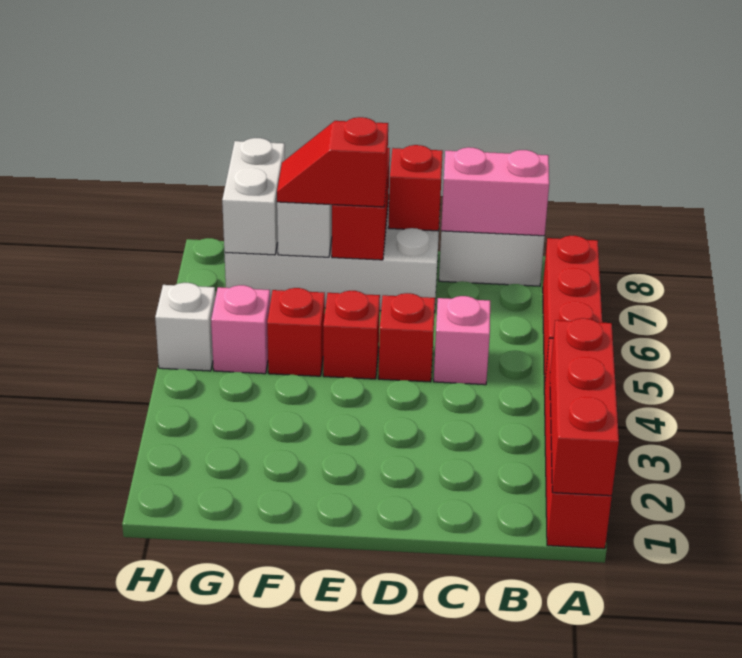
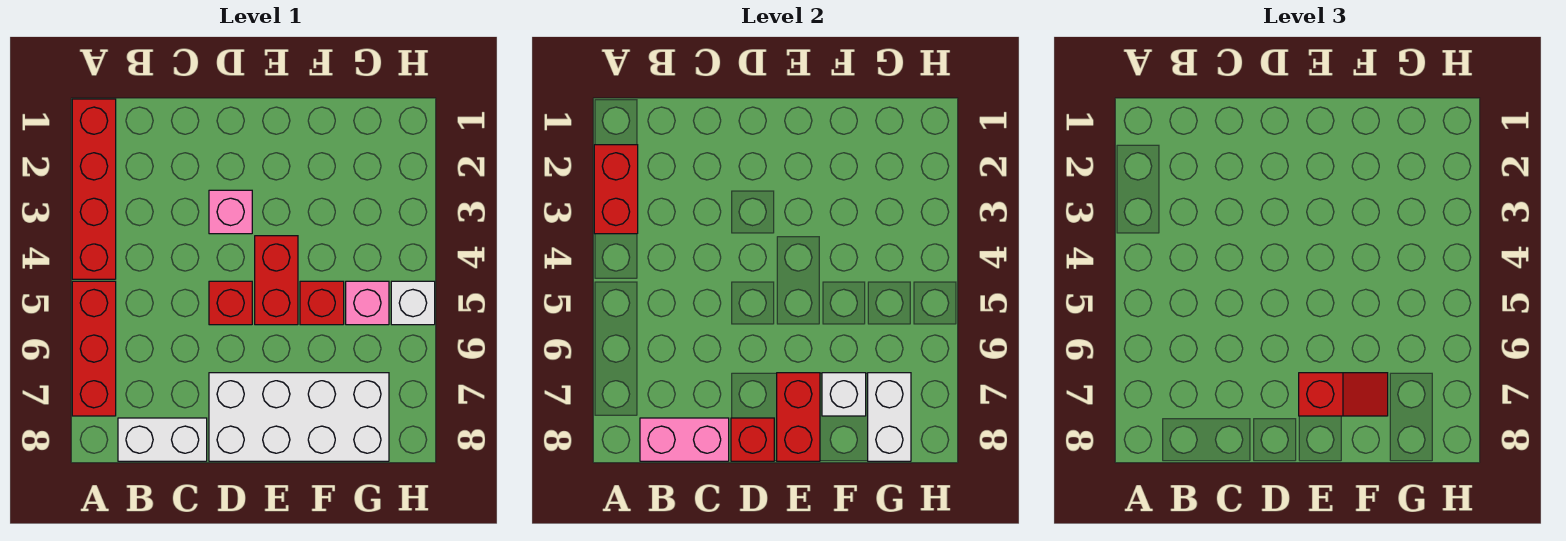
red brick A1:A3 level 2 -> red brick A2:A3 level 2
pink brick C5 level 1 -> pink brick D3 level 1
red brick E5 level 1 -> red brick E4:E5 level 1

